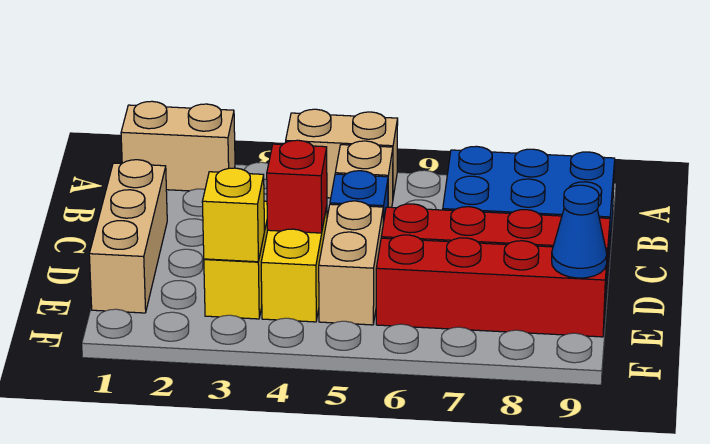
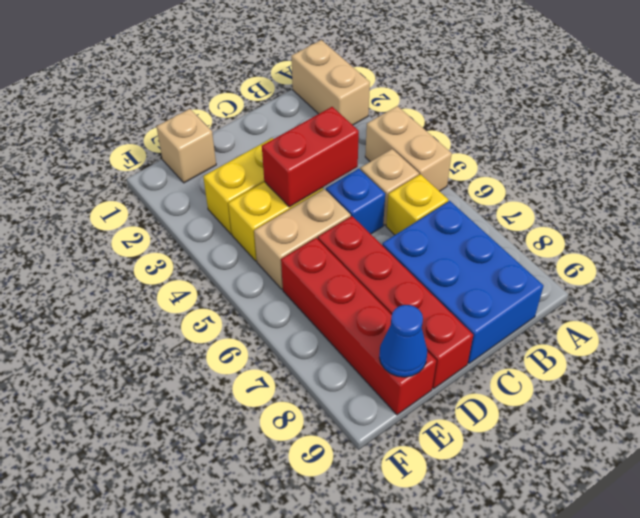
tan brick C1:E1 level 1 -> tan brick E1 level 1
red brick D4 level 2 -> red brick C4:D4 level 2
yellow brick E3 level 2 -> yellow brick B6 level 1

